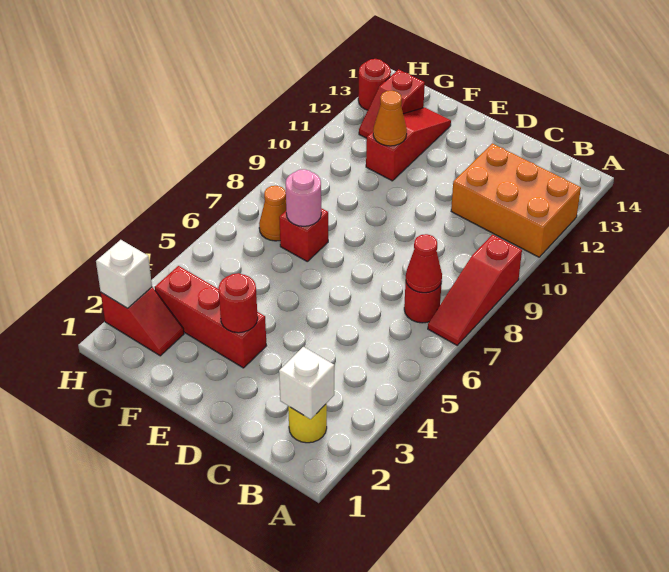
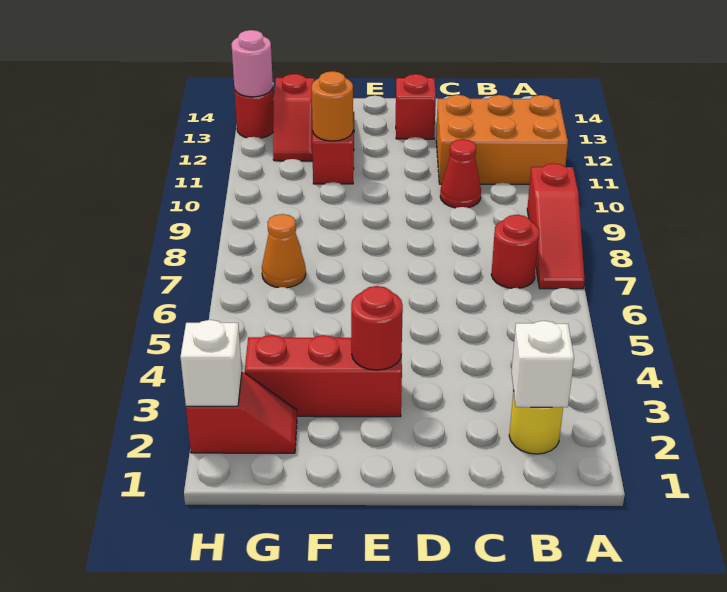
red cone B7 level 2 -> red cone C10 level 1
red brick F7 level 1 -> red brick D13 level 1
pink round brick F7 level 2 -> pink round brick H13 level 2
orange cone F11 level 2 -> orange round brick F11 level 2

